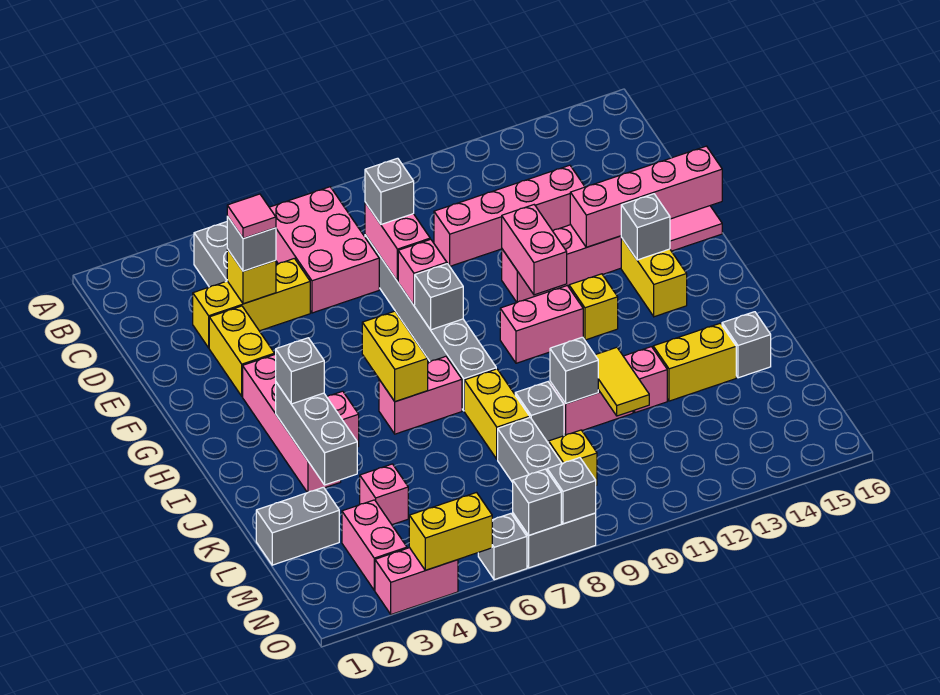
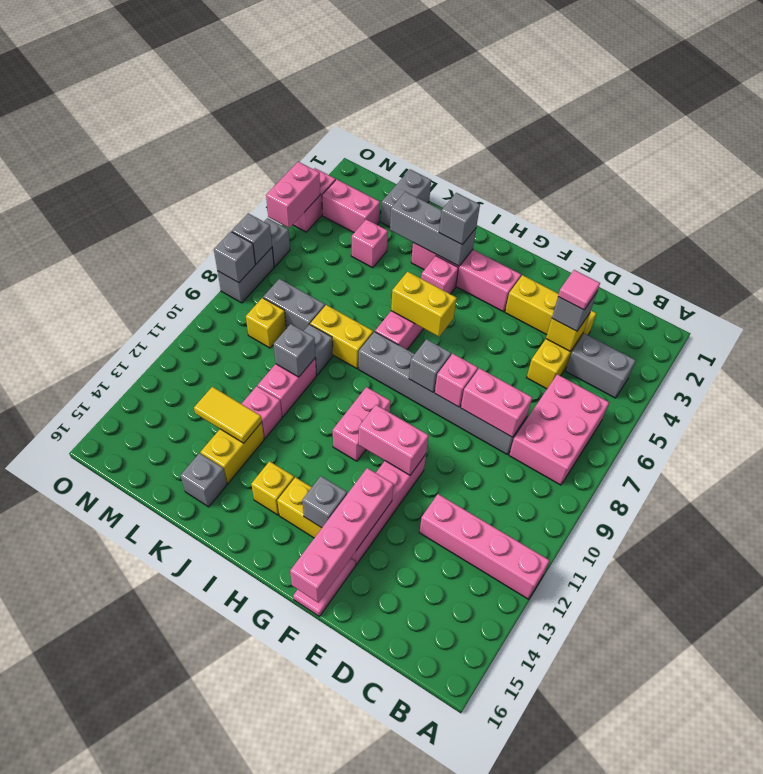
pink brick B6:D7 level 1 -> pink brick B6:C8 level 1
grey brick D8 level 3 -> none
pink brick D10:D13 level 1 -> pink brick A12:D12 level 1
yellow brick H12 level 1 -> yellow brick I14 level 1
yellow tile K11:L11 level 2 -> yellow tile K13:L13 level 2
yellow brick O4:O5 level 2 -> pink brick O4:O5 level 2

